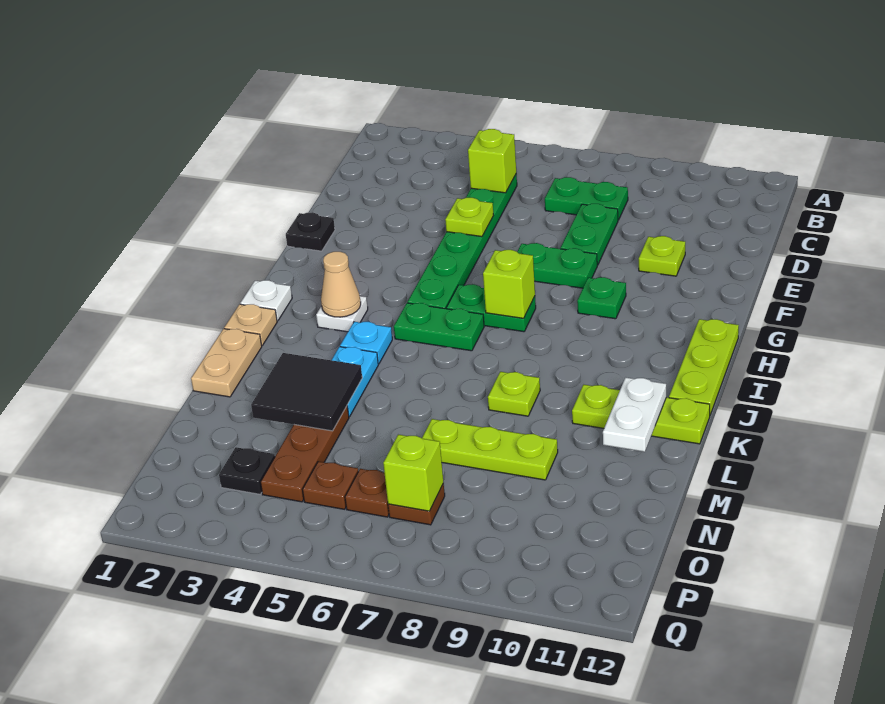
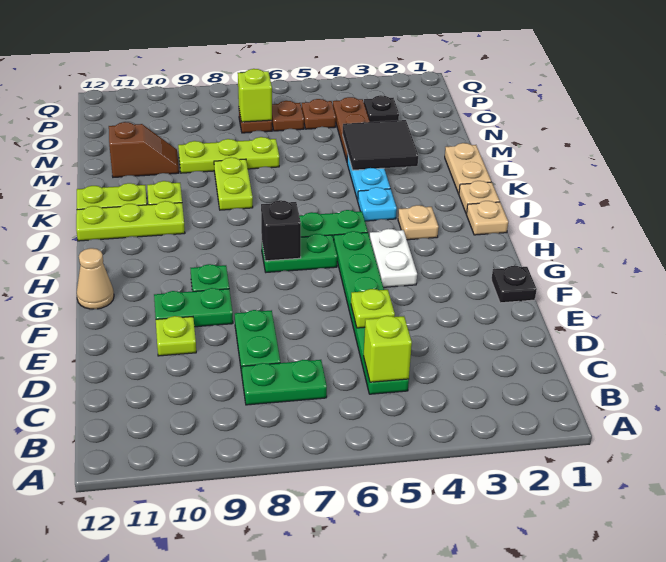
green plate F7:F8 level 1 -> green plate F9:F10 level 1
lime brick H7 level 2 -> black brick H7 level 2
lime plate H12:J12 level 1 -> lime plate J10:J12 level 1
white plate I1 level 1 -> tan plate I1 level 1
white plate I3 level 1 -> tan plate I3 level 1
tan cone I3 level 2 -> tan cone G12 level 1
lime plate K8 level 1 -> lime plate K8:L8 level 1
white plate K11:L11 level 2 -> white plate G4:H4 level 1
none -> brown slope M10:M11 level 1 top 11

